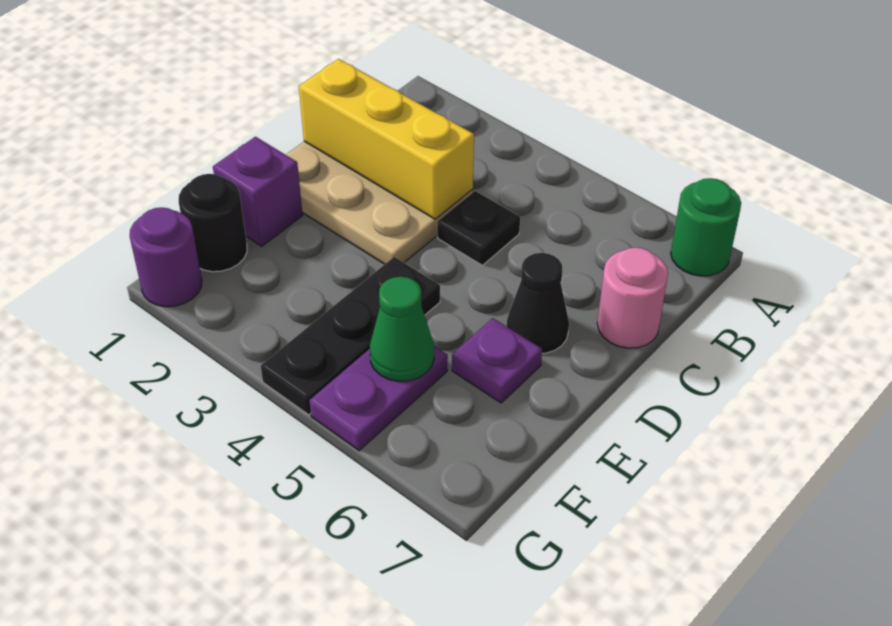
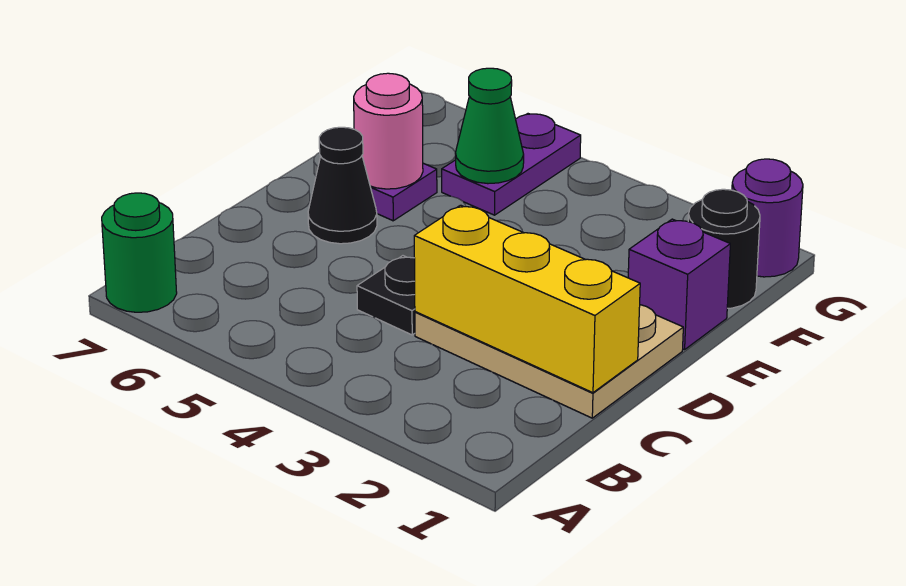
pink round brick C7 level 1 -> pink round brick E6 level 2
black plate E4:G4 level 1 -> none

